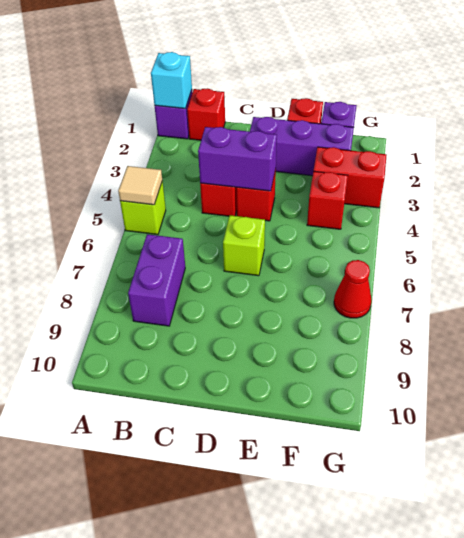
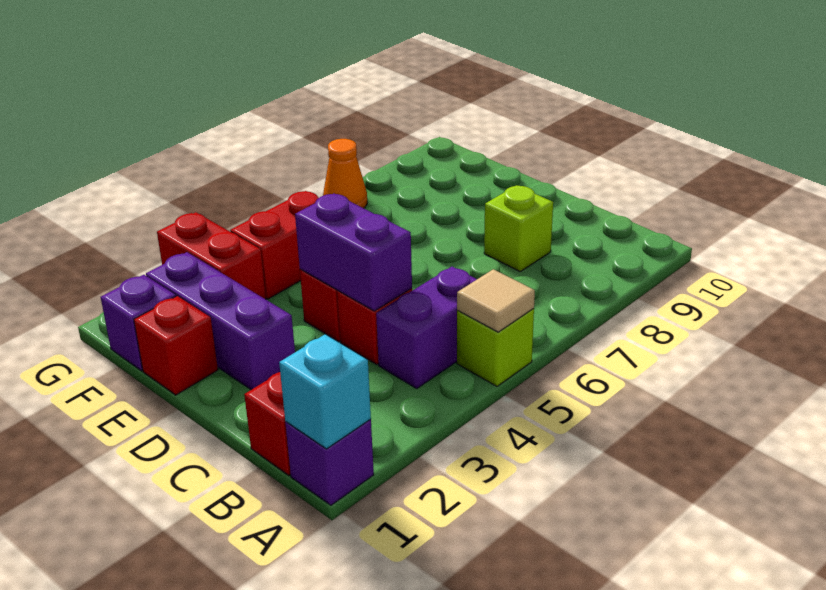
purple brick B7:B8 level 1 -> purple brick B4:B5 level 1
lime brick D6 level 1 -> lime brick C8 level 1
red brick F4 level 1 -> red brick F4:F5 level 1
red cone G7 level 1 -> orange cone G7 level 1

